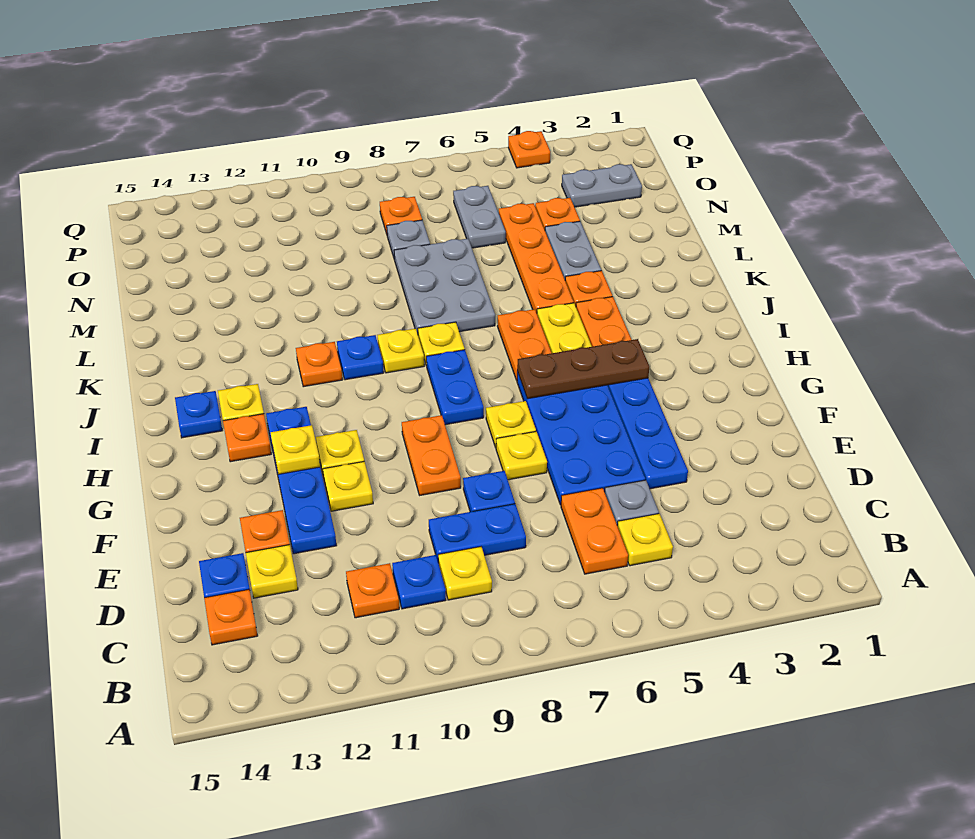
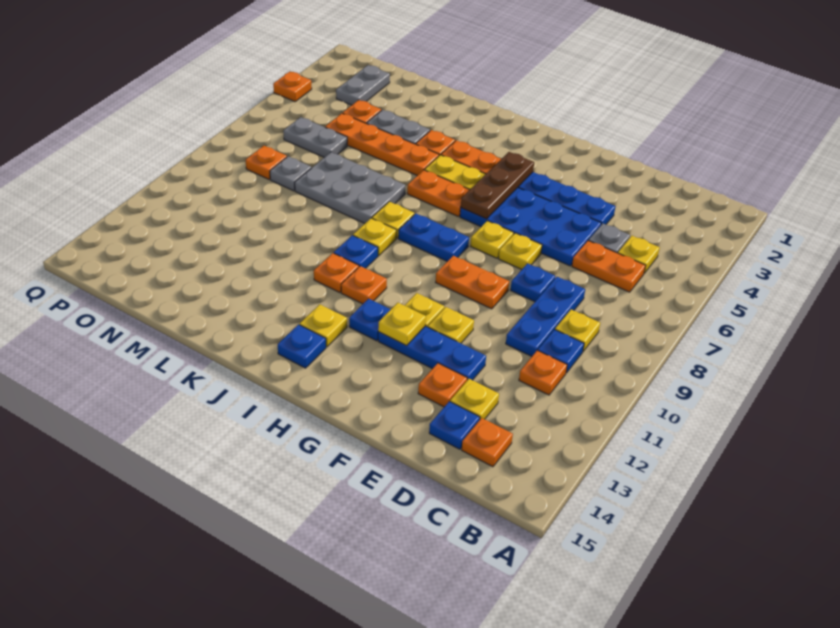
blue plate D8:D9 level 1 -> blue plate D8:D10 level 1
orange plate H13 level 1 -> orange plate I11 level 1

